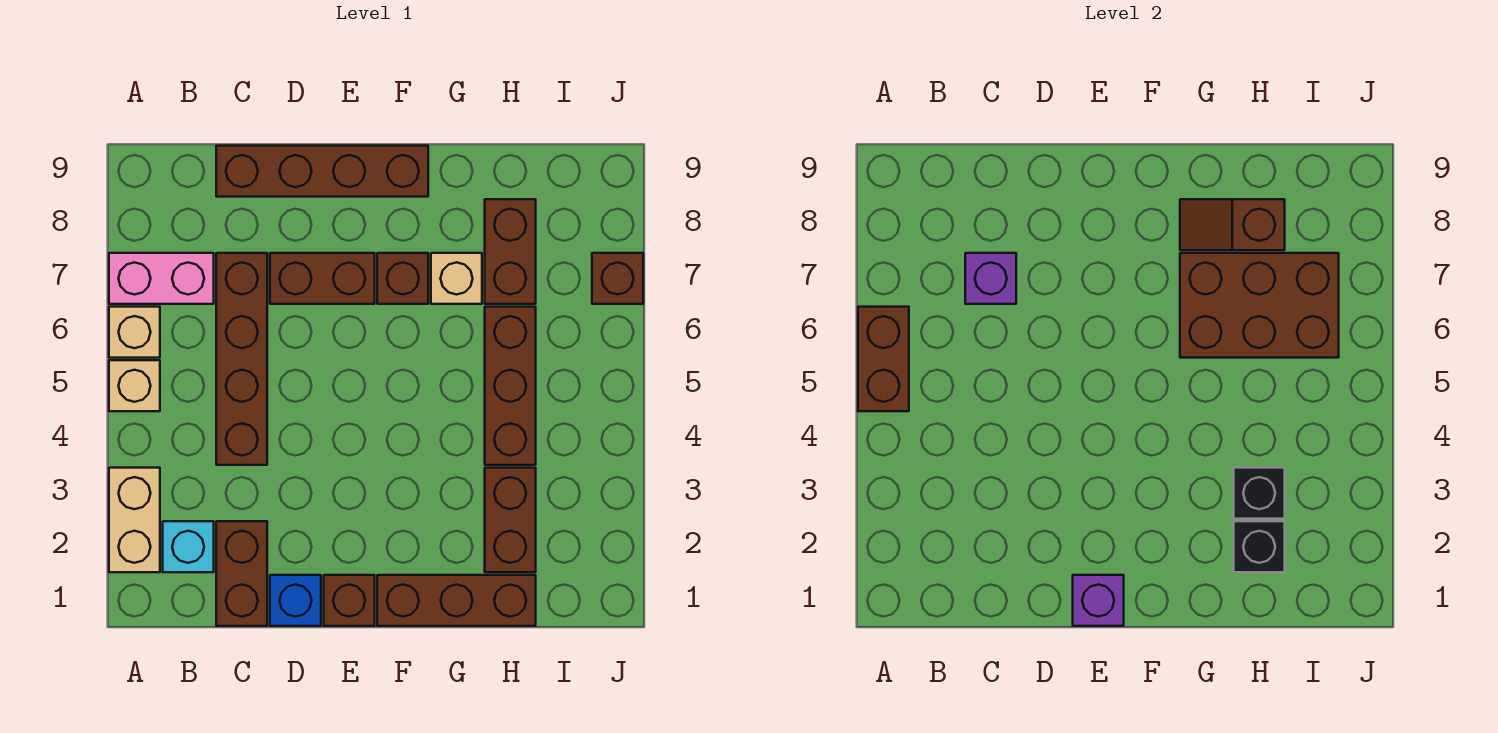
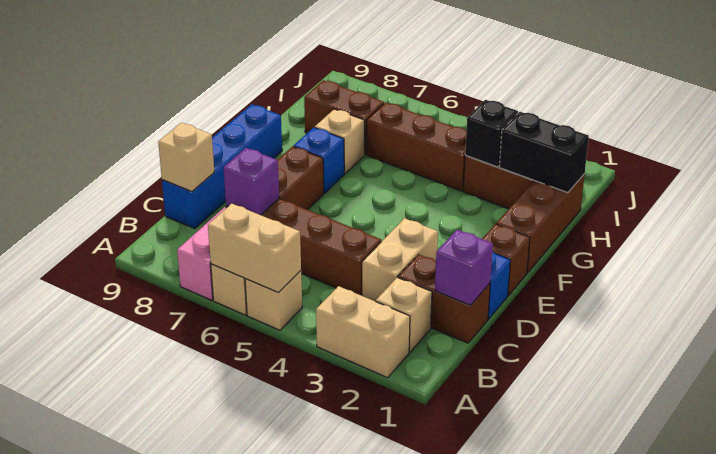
brown brick A5:A6 level 2 -> tan brick A5:A6 level 2
cyan brick B2 level 1 -> tan brick B2 level 1
none -> tan brick C3:D3 level 1
brown brick C9:F9 level 1 -> blue brick C9:F9 level 1
none -> tan brick C9 level 2
purple brick E1 level 2 -> purple brick C1 level 2
brown brick F7 level 1 -> blue brick F7 level 1
brown brick G6:I7 level 2 -> none
brown slope G8:H8 level 2 top H -> none
black brick H2 level 2 -> black brick H1:H2 level 2
brown brick J7 level 1 -> none

